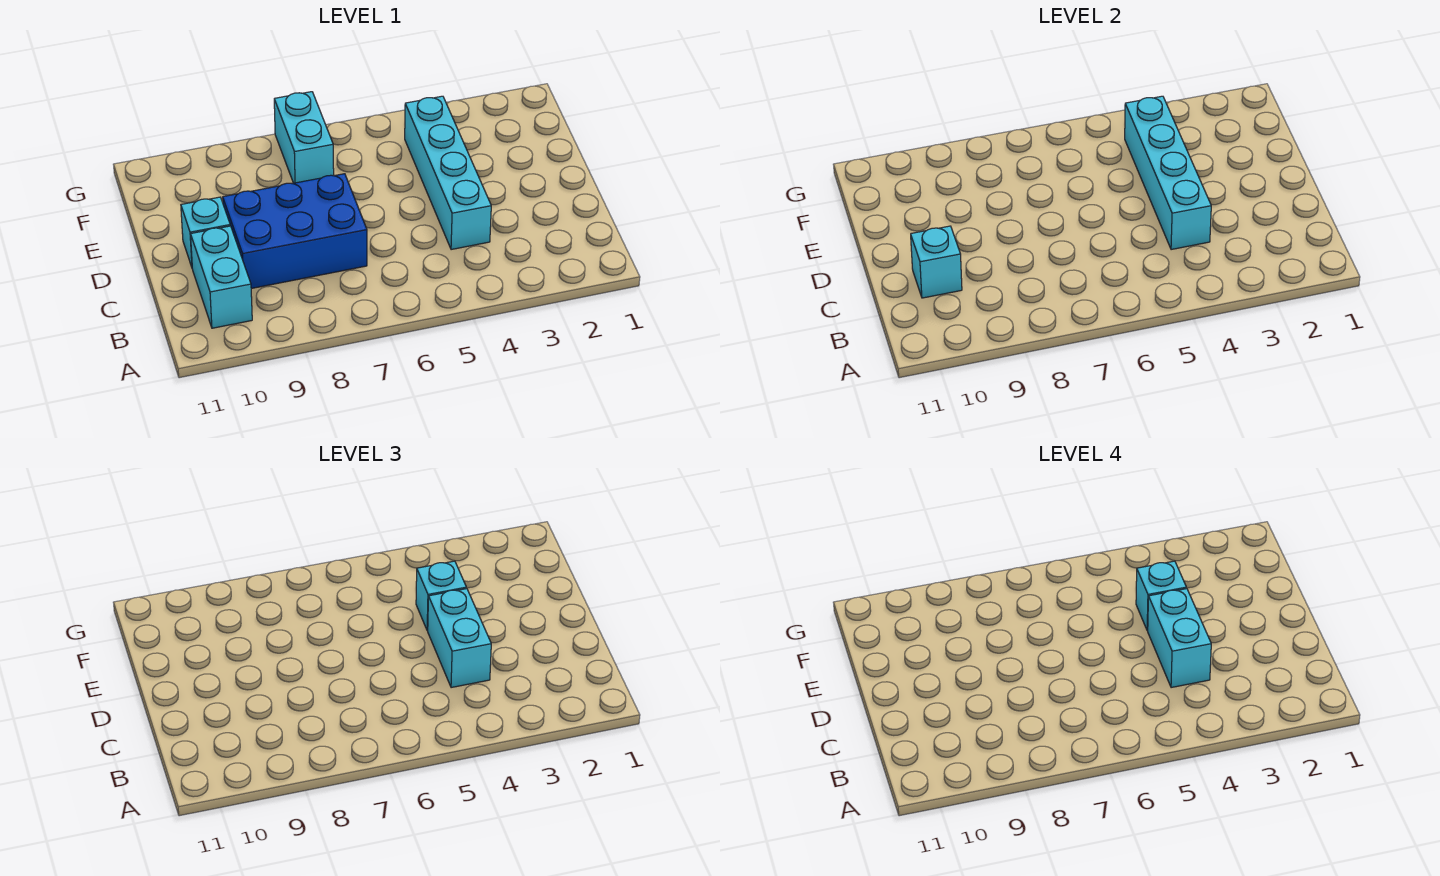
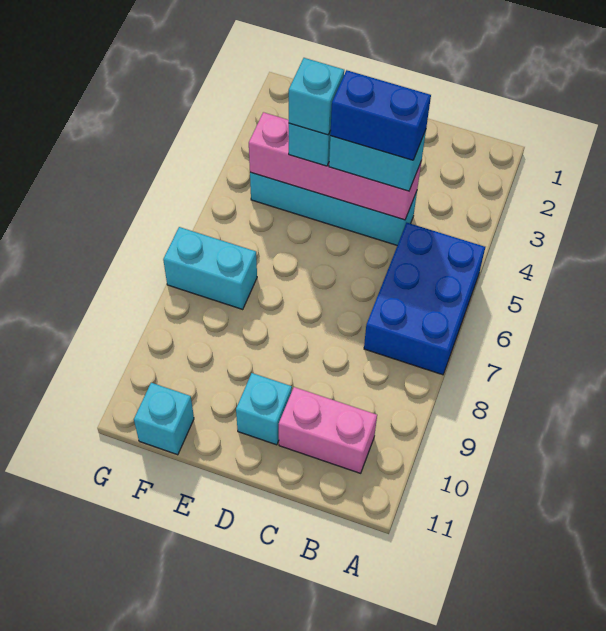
cyan brick B10:C10 level 1 -> pink brick B10:C10 level 1
cyan brick C4:F4 level 2 -> pink brick C4:F4 level 2
cyan brick C4:D4 level 4 -> blue brick C4:D4 level 4
blue brick C7:D9 level 1 -> blue brick A5:B7 level 1
cyan brick C10 level 2 -> cyan brick F11 level 1

